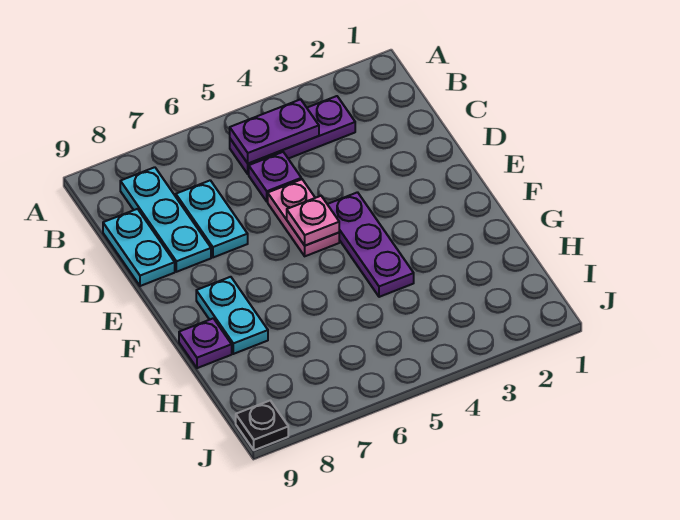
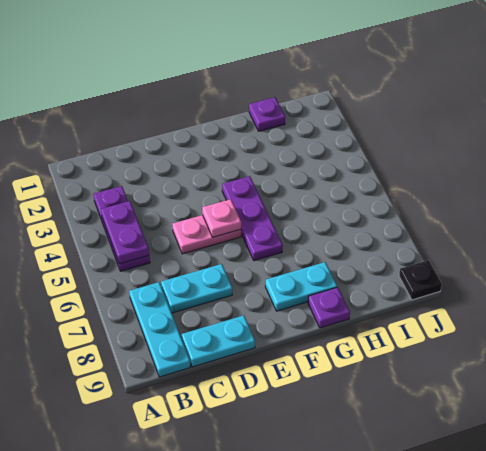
cyan plate B8:D8 level 1 -> cyan plate B7:B9 level 1
purple plate C5 level 1 -> purple plate H1 level 1
purple plate E4:G4 level 1 -> purple plate F4:F6 level 1

